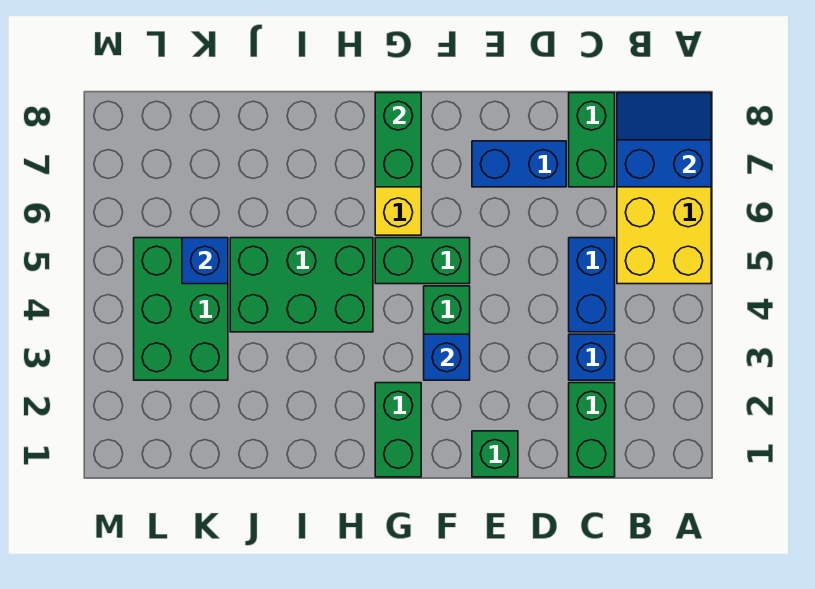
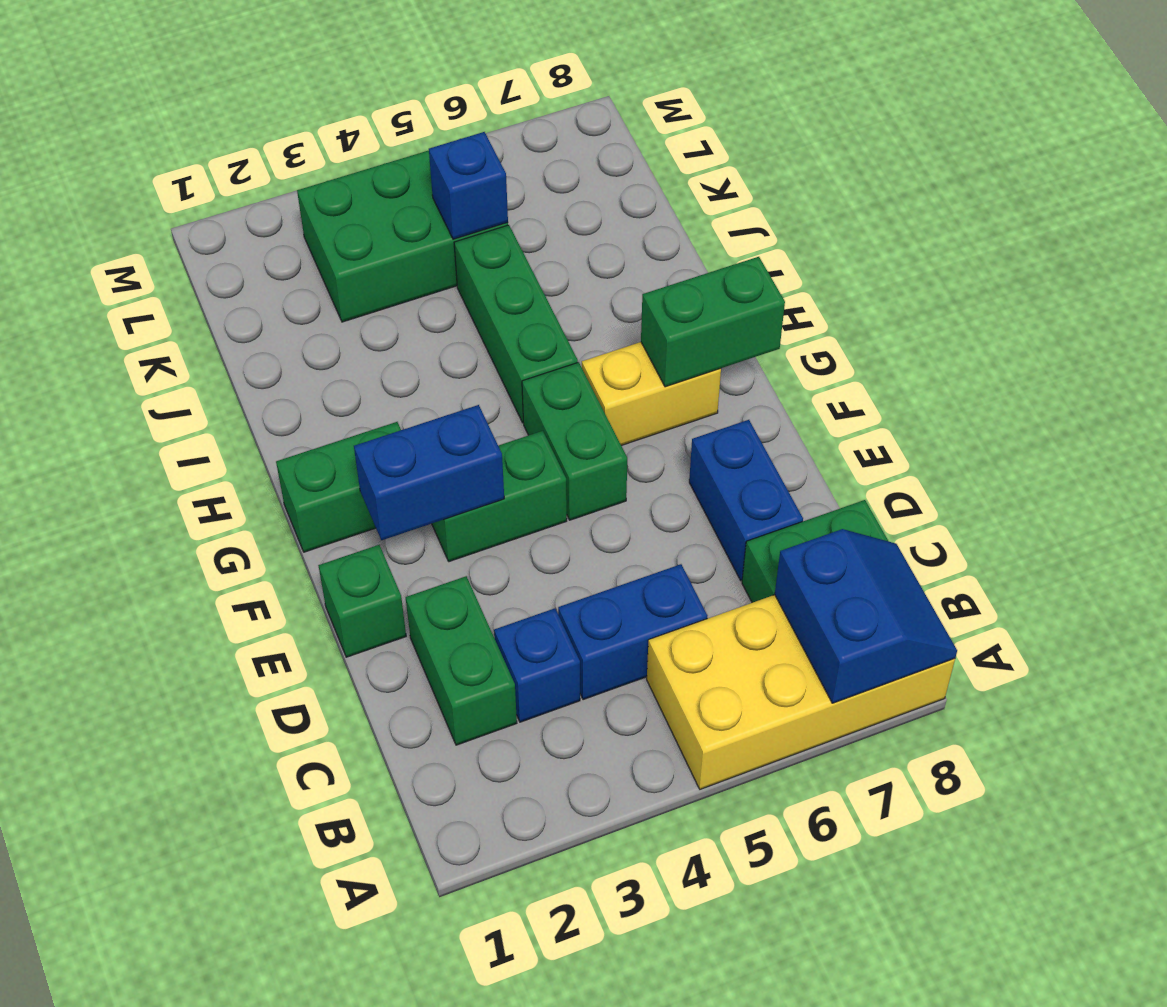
green brick C1:C2 level 1 -> green brick C2:D2 level 1
blue brick F3 level 2 -> blue brick F2:F3 level 2
green brick H4:J5 level 1 -> green brick H5:J5 level 1

